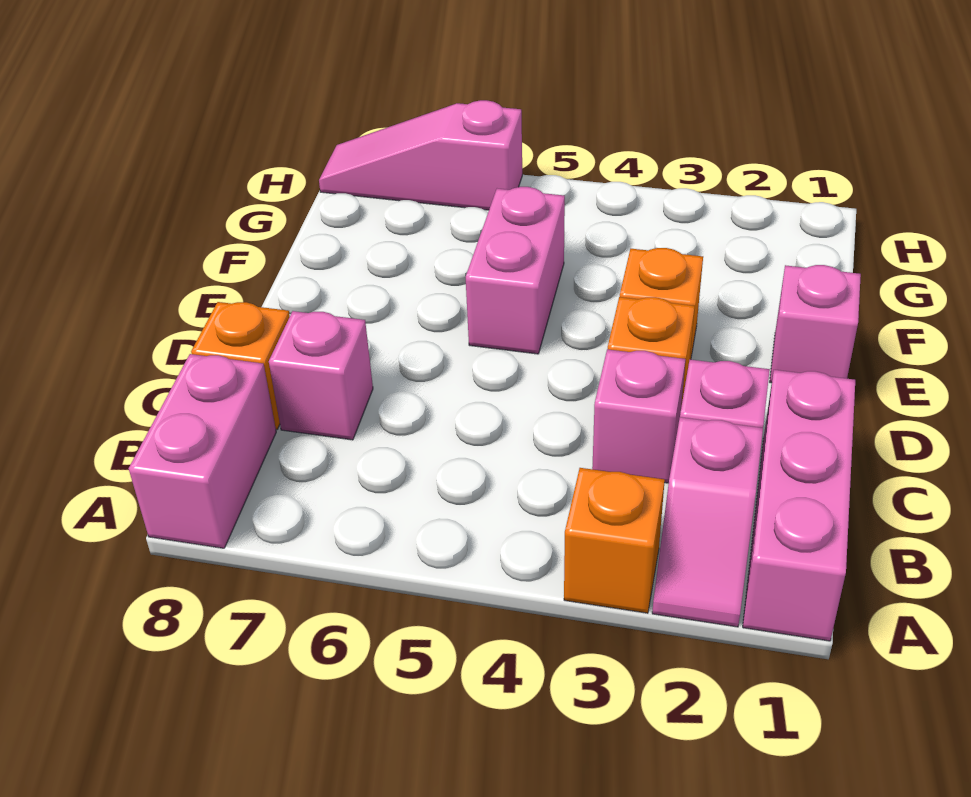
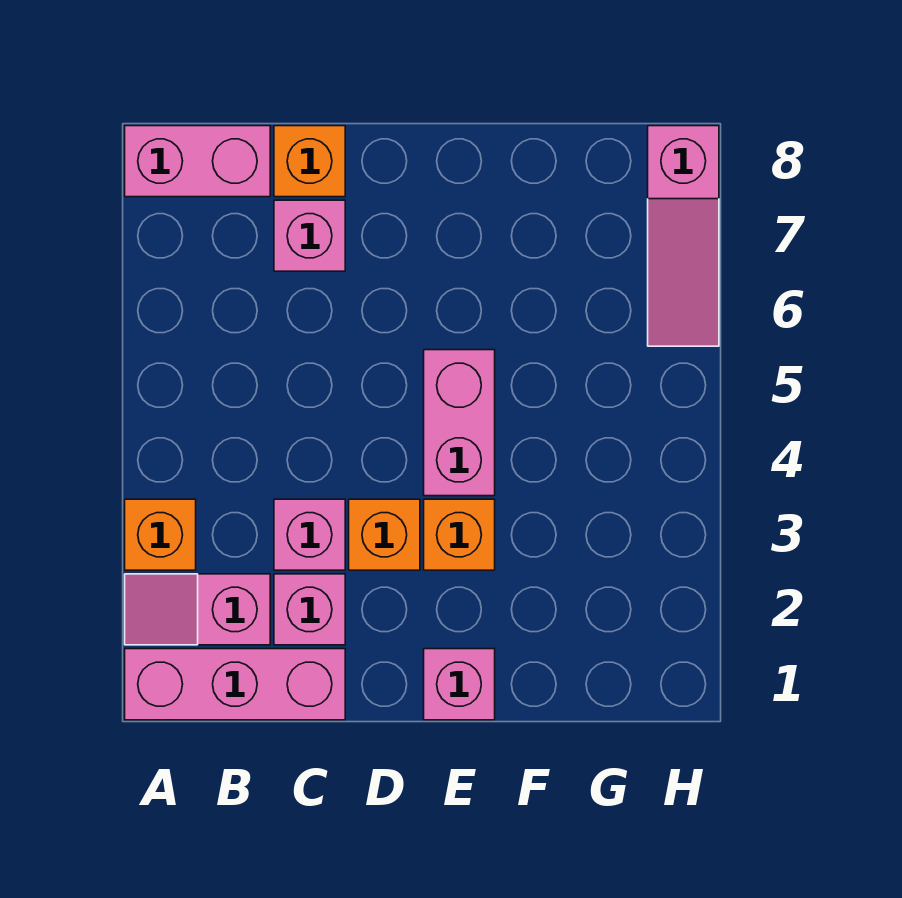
pink brick E5:F5 level 1 -> pink brick E4:E5 level 1
pink slope H6:H8 level 1 top 6 -> pink slope H6:H8 level 1 top 8

